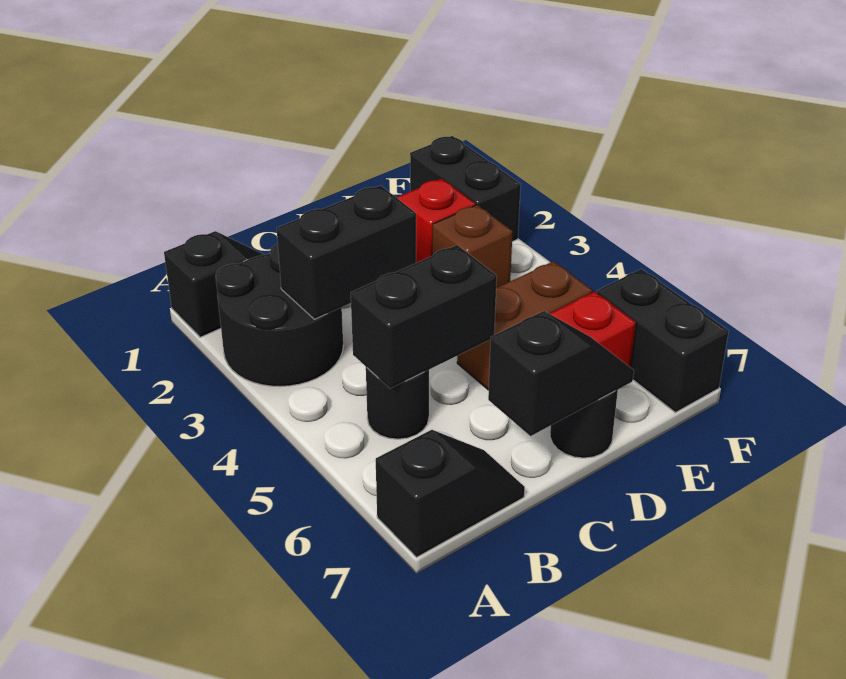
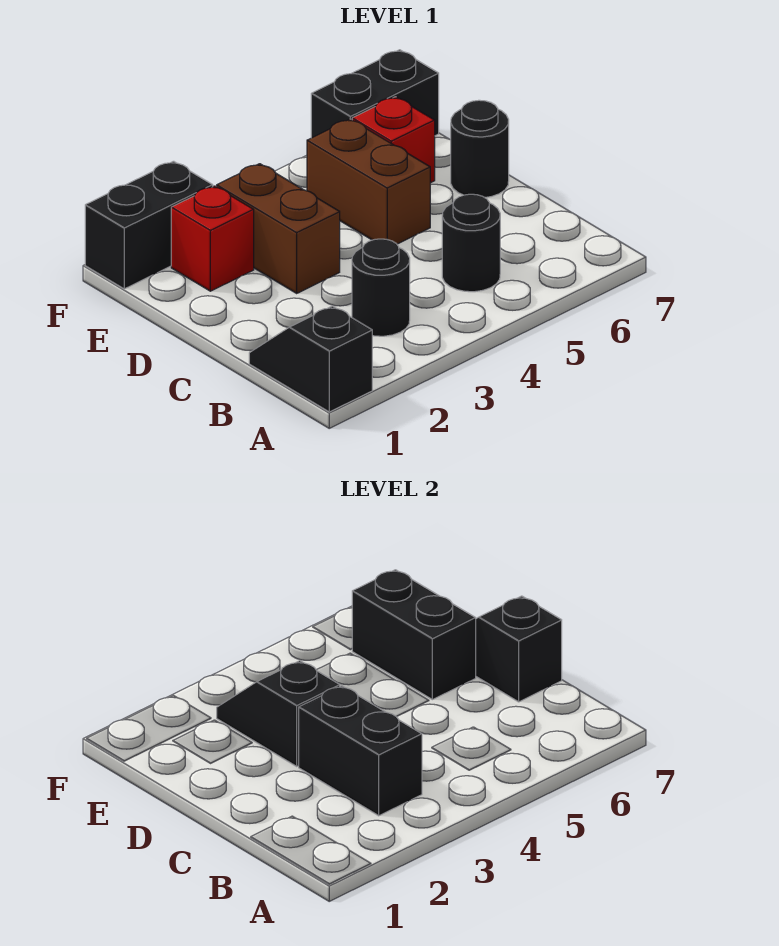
black round brick A2:B3 level 1 -> black round brick B3 level 1
black slope A7:B7 level 1 top A -> black slope D3:E3 level 2 top D
black brick B5:C5 level 2 -> black brick D6:E6 level 2
brown brick E3 level 1 -> brown brick D3:E3 level 1

